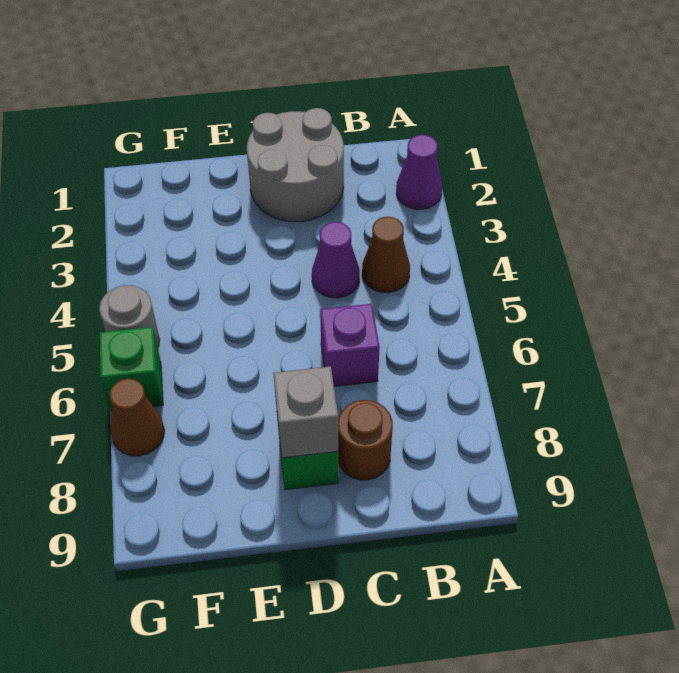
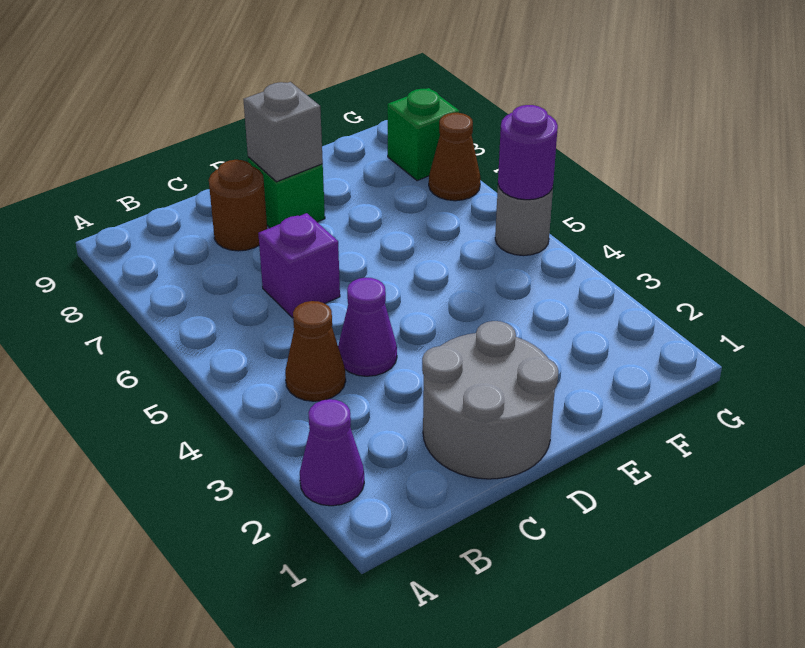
none -> purple round brick G5 level 2
green brick G6 level 1 -> green brick G8 level 1

